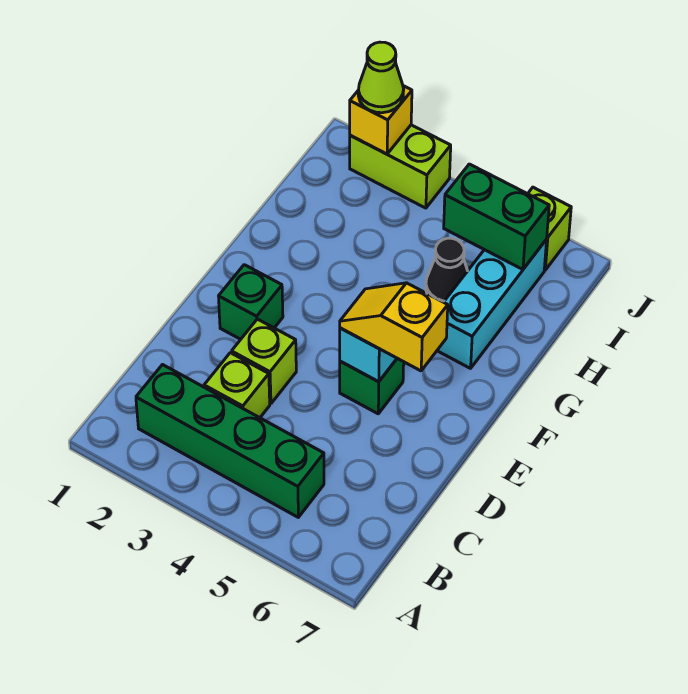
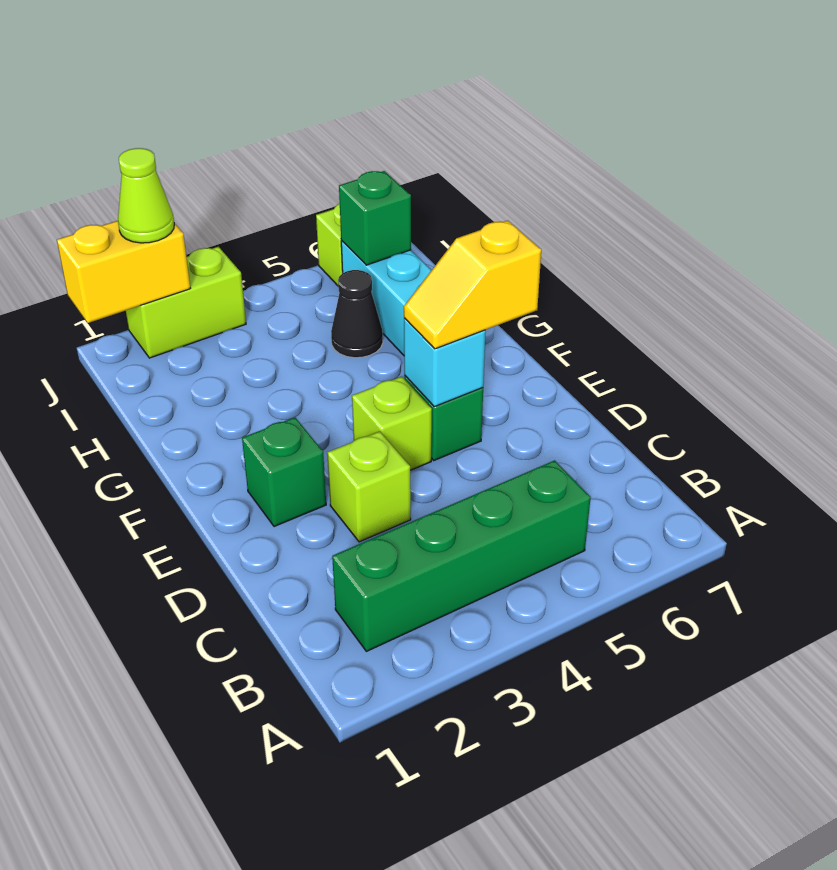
lime brick C3 level 1 -> lime brick E4 level 1
green brick I5:I6 level 2 -> green brick I6 level 2
yellow brick J2 level 2 -> yellow brick J1:J2 level 2

